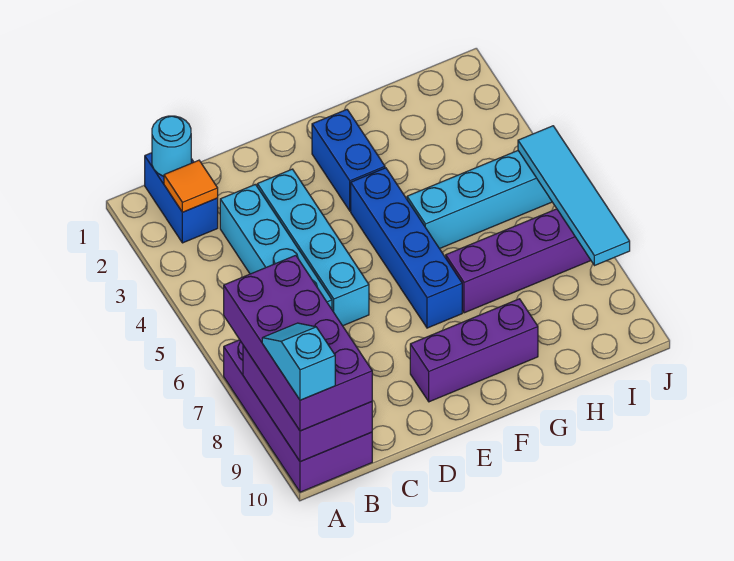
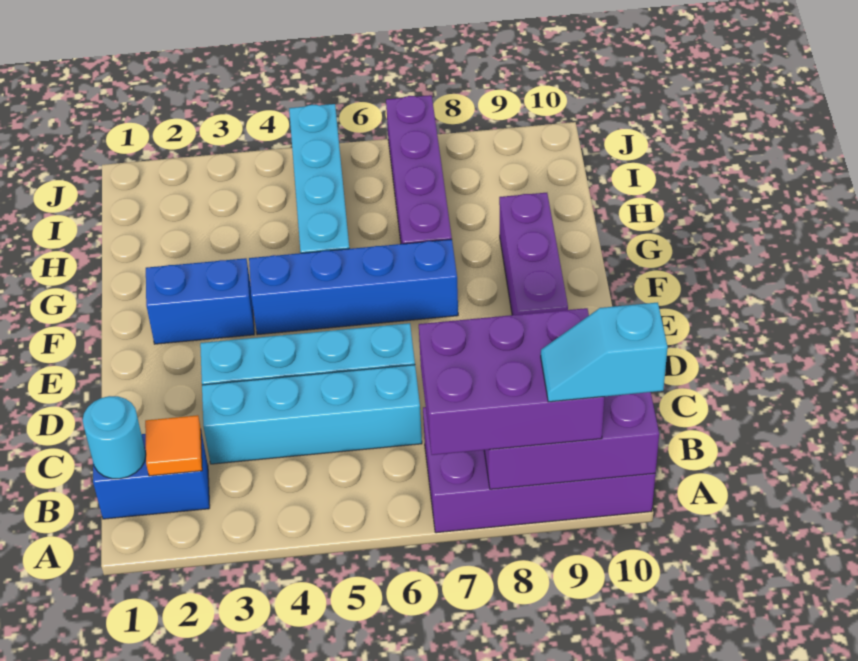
purple brick A7:B10 level 3 -> purple brick A7:B9 level 3
cyan tile J5:J8 level 2 -> none

